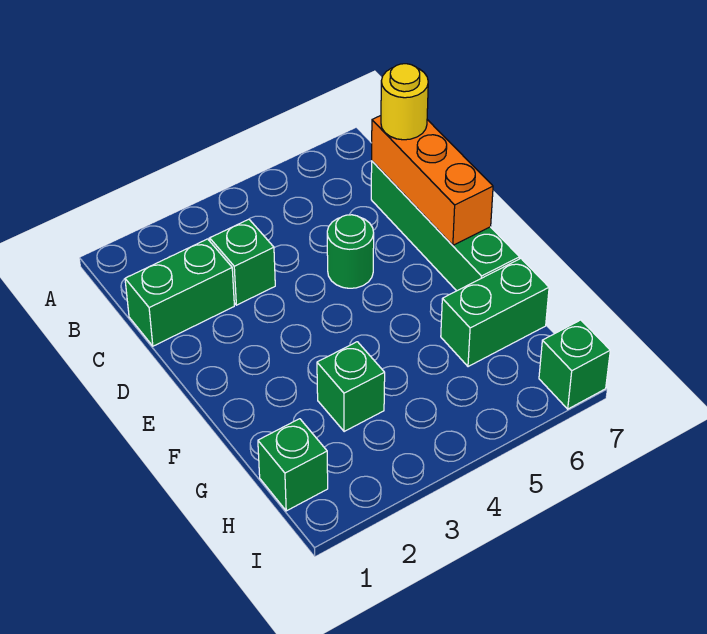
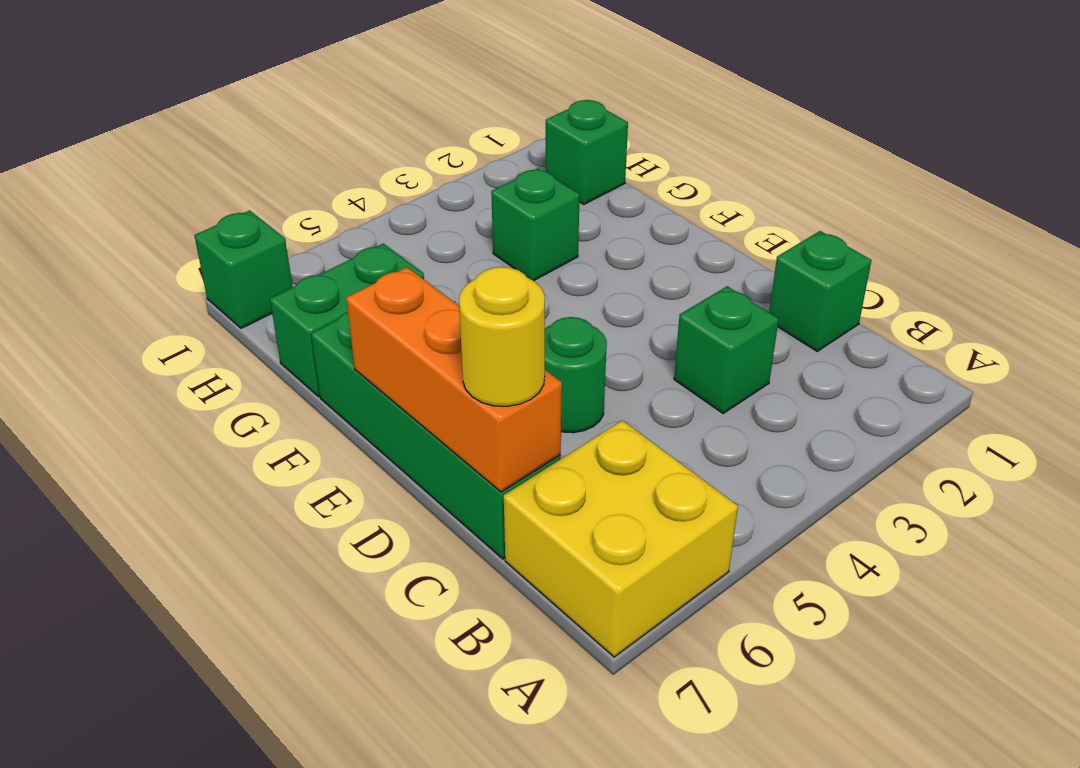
none -> yellow brick A6:B7 level 1
green brick C1:C2 level 1 -> green brick C1 level 1

